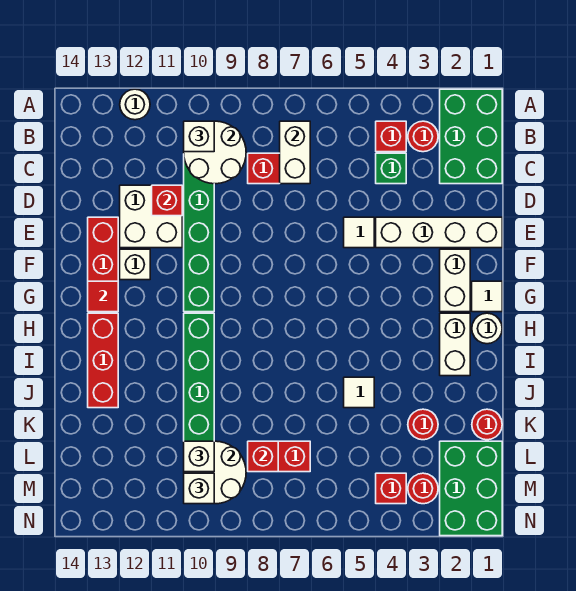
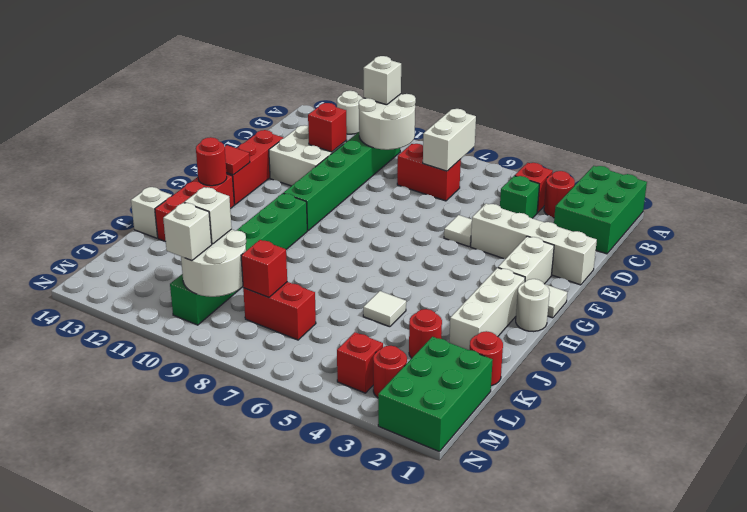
white brick F12 level 1 -> white brick J14 level 1
white brick H2:I2 level 1 -> white brick H2:J2 level 1
none -> red round brick H13 level 2

